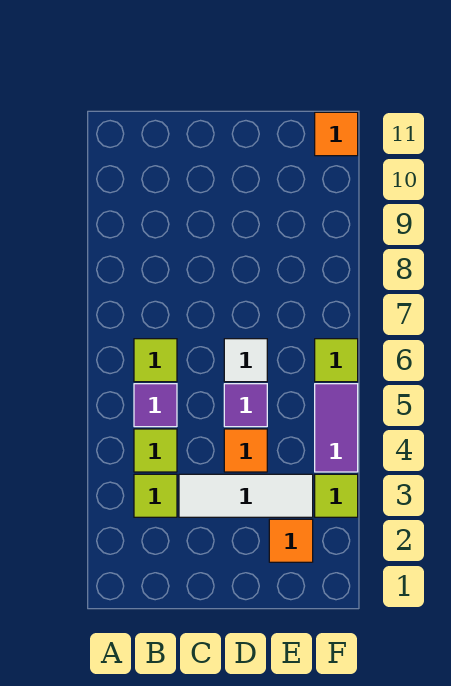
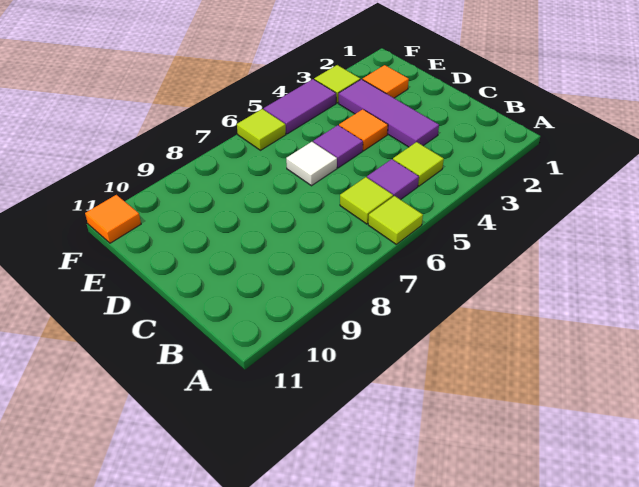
lime tile B3 level 1 -> lime tile A6 level 1
white tile C3:E3 level 1 -> purple tile C3:E3 level 1

